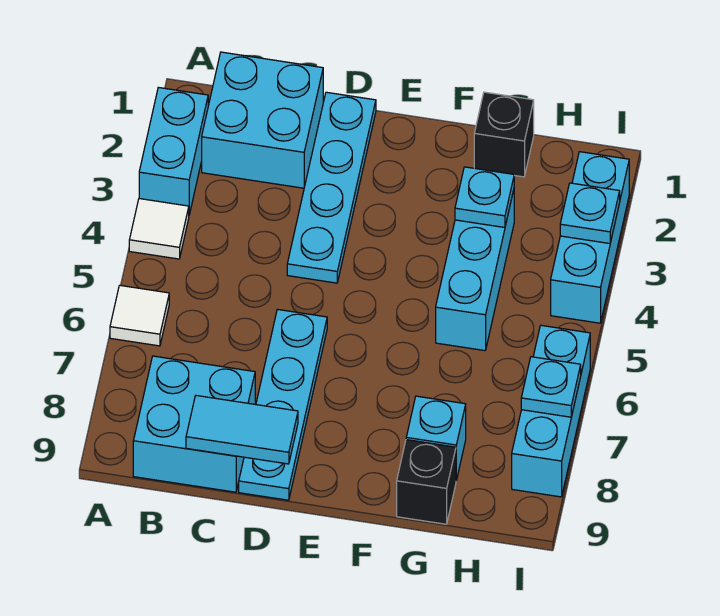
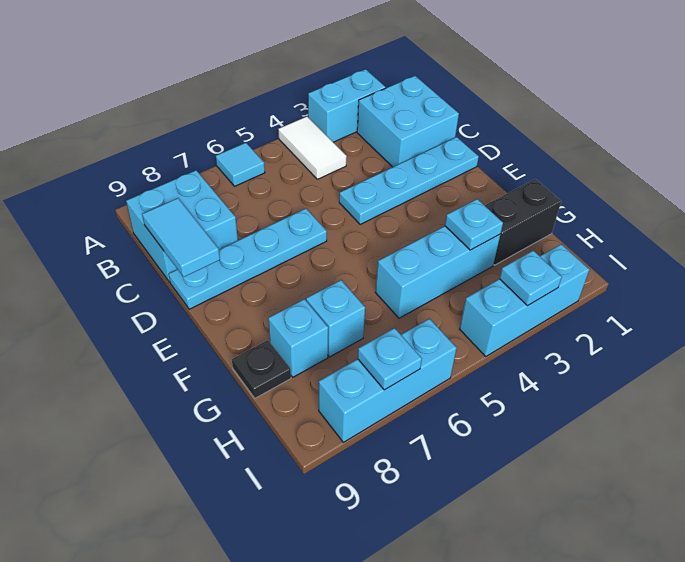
white tile A4 level 1 -> white tile A4:B4 level 1
white tile A6 level 1 -> cyan tile A6 level 1
black brick G1 level 1 -> black brick G1:G2 level 1
none -> cyan brick G7 level 1
black brick G9 level 1 -> black plate G9 level 1

